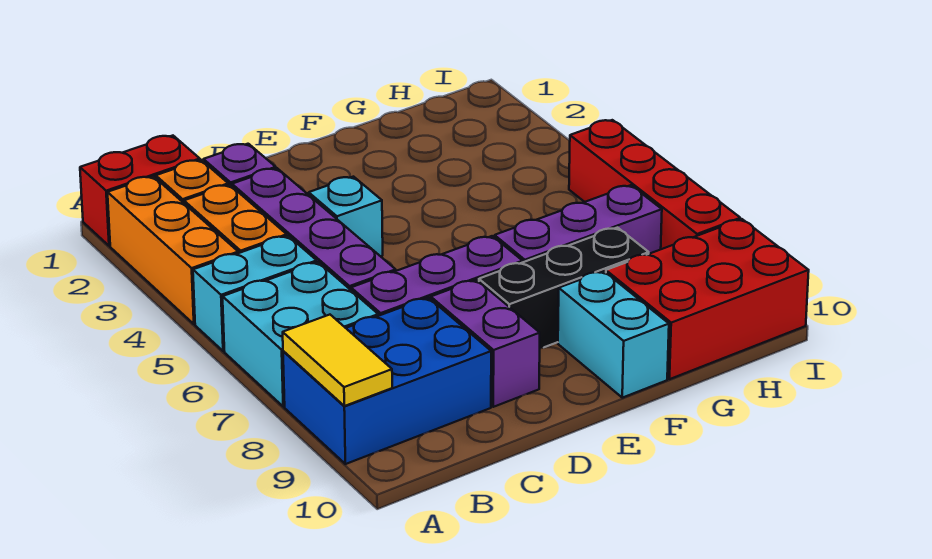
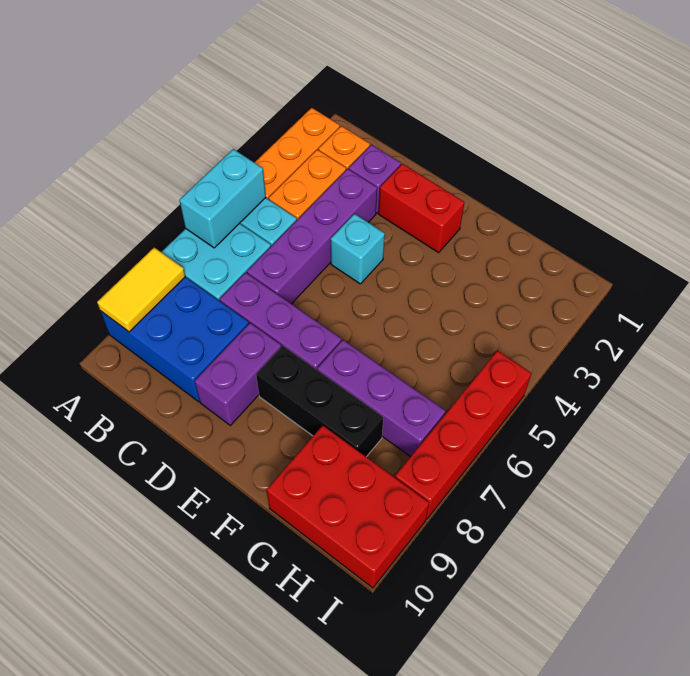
red brick A1:B1 level 1 -> red brick D2:E2 level 1
cyan brick F9:F10 level 1 -> cyan brick A5:A6 level 2

